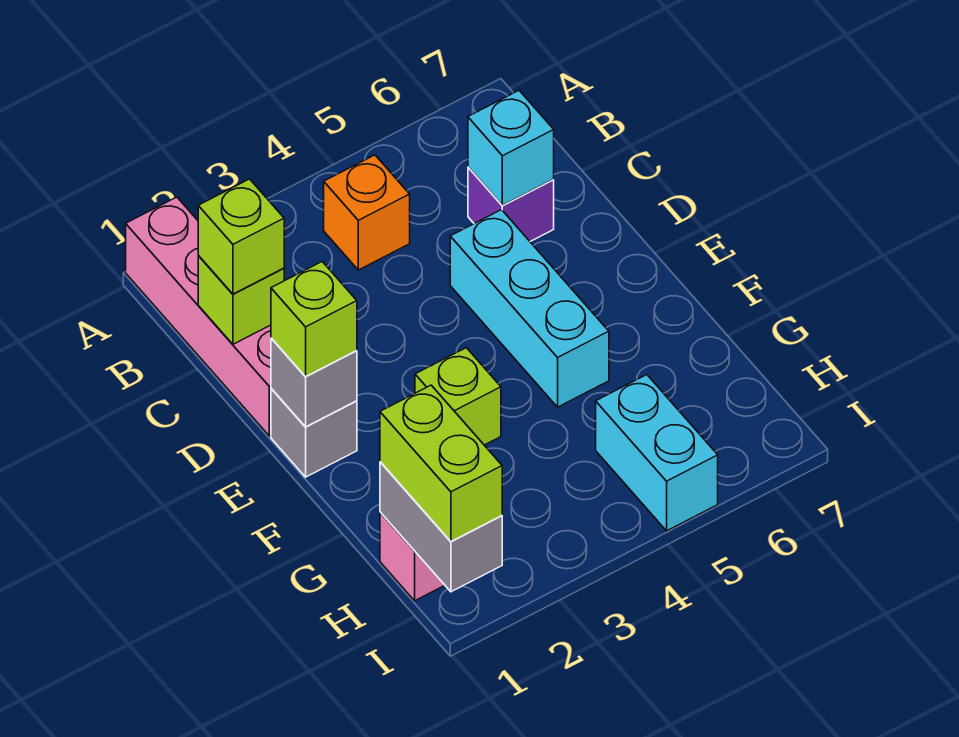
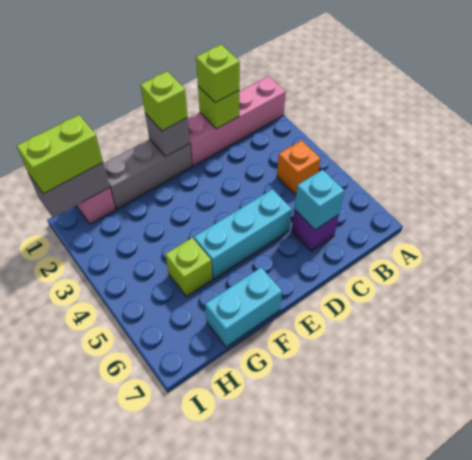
grey brick E1 level 1 -> grey brick E1:G1 level 1
lime brick F3 level 1 -> lime brick G5 level 1
cyan brick H5:I5 level 1 -> cyan brick F7:G7 level 1

